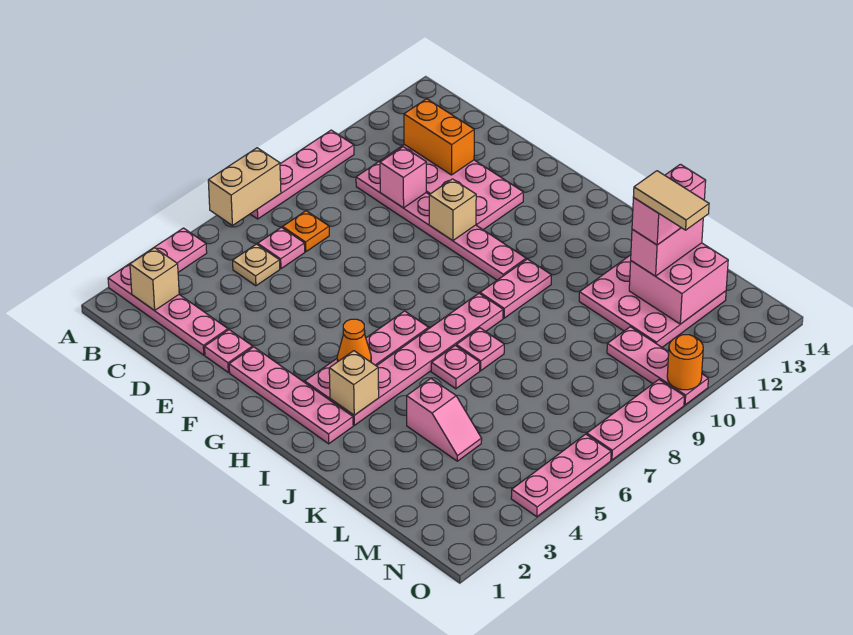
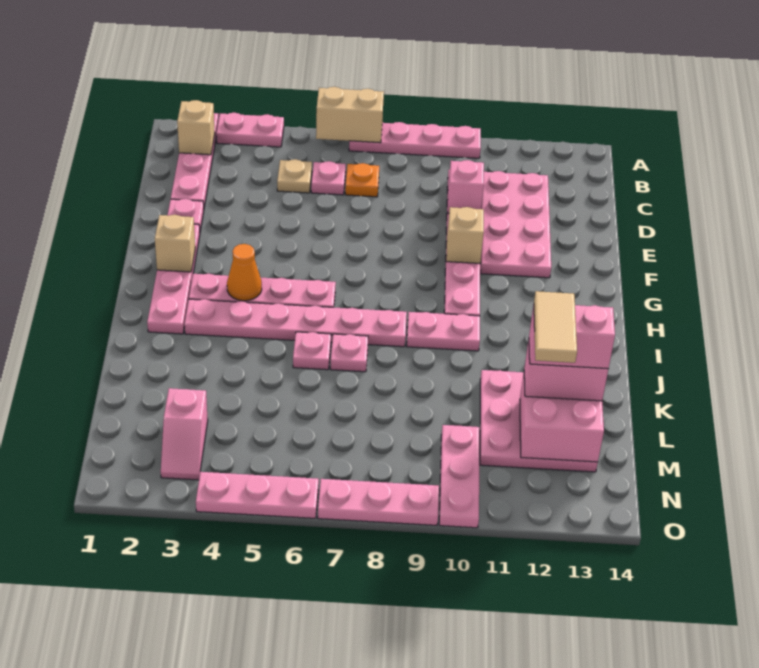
orange brick C12:D12 level 2 -> none
tan brick I3 level 2 -> tan brick G2 level 2
pink slope K4:L4 level 1 top K -> pink slope M3:N3 level 1 top M
orange round brick O10 level 2 -> none

